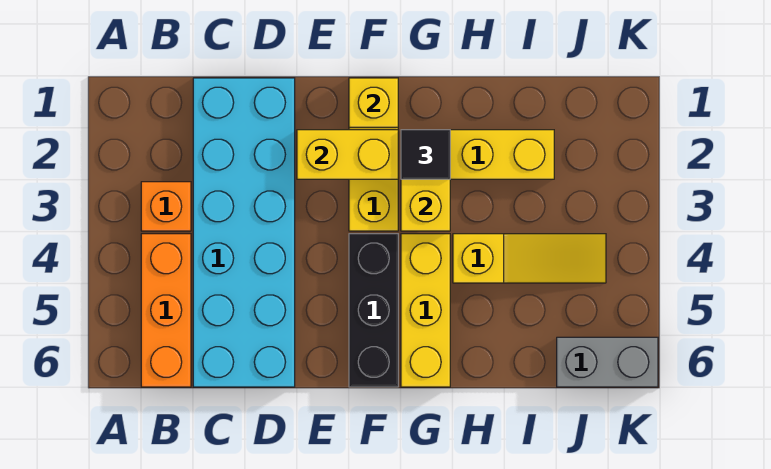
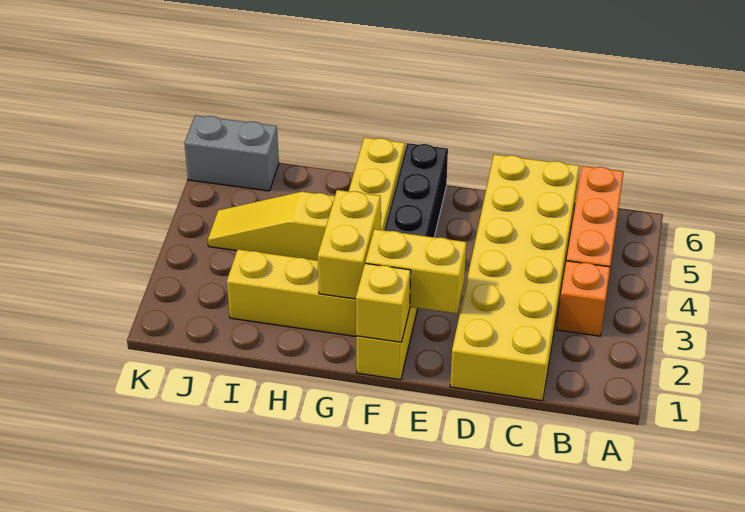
cyan brick C1:D6 level 1 -> yellow brick C1:D6 level 1
black tile G2 level 3 -> none

